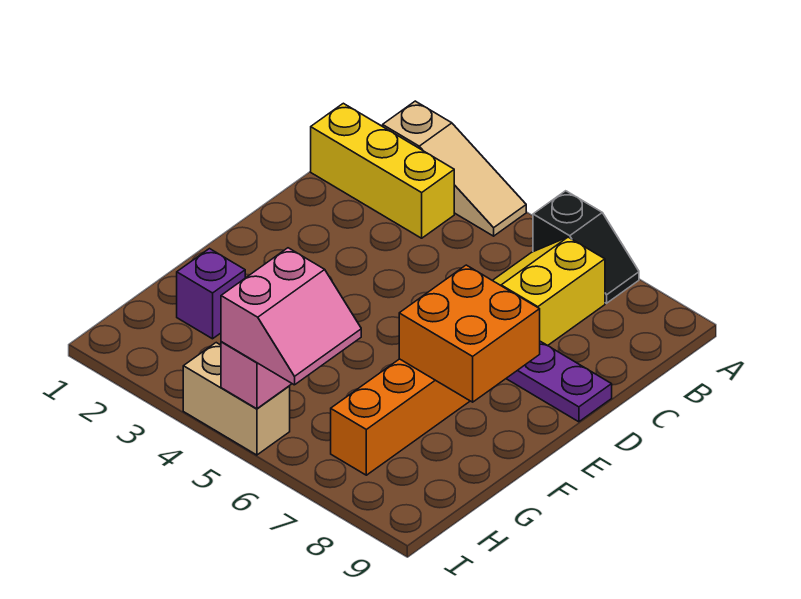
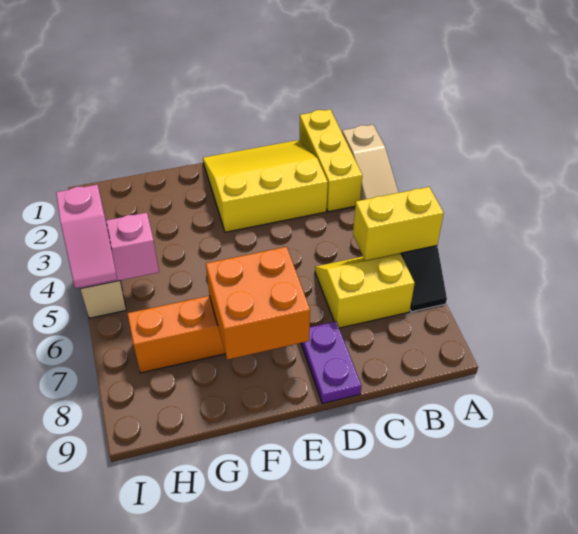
none -> yellow brick A6:B6 level 2
none -> yellow slope C1:E3 level 1 top 3
purple brick G2 level 1 -> none
pink slope H5:I6 level 3 top 5 -> pink slope I5:I6 level 3 top 5

